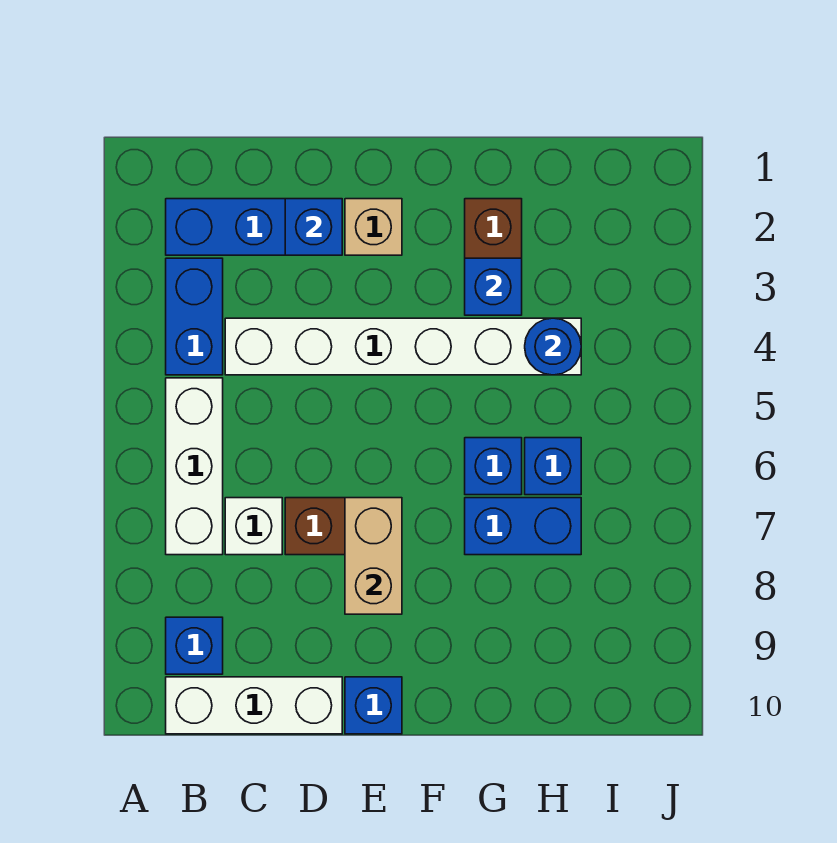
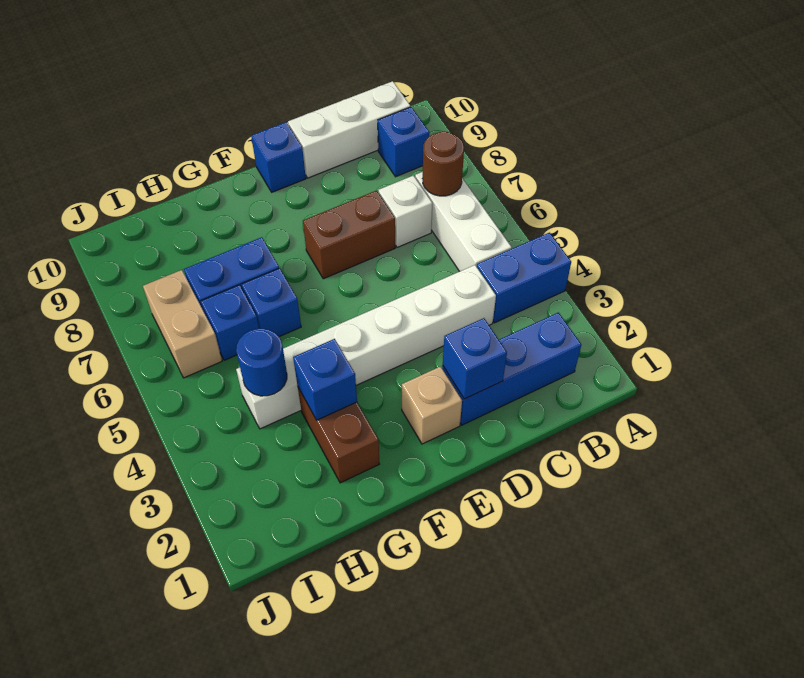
blue brick B3:B4 level 1 -> blue brick A4:B4 level 1
none -> brown round brick B7 level 2
tan brick E7:E8 level 2 -> tan brick I6:I7 level 1

